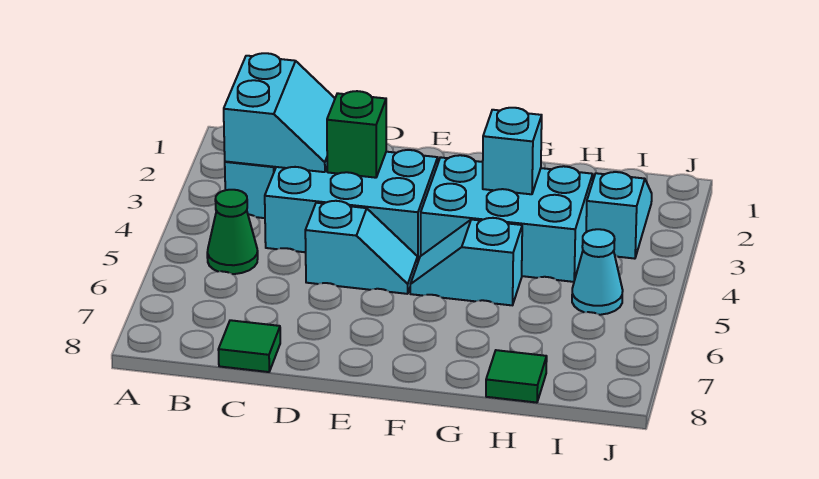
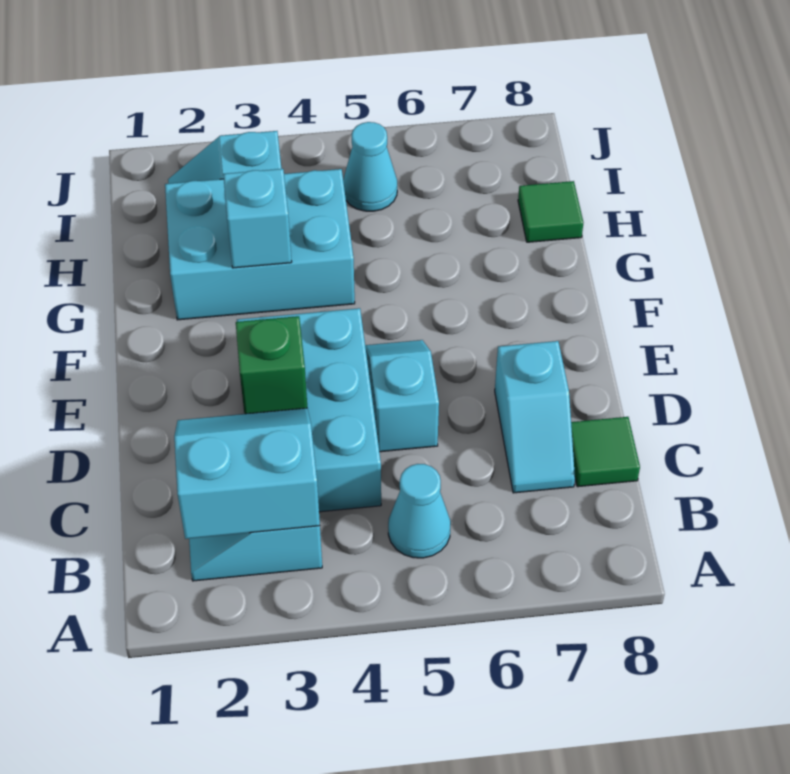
green cone B5 level 1 -> cyan cone B5 level 1
cyan brick F3:H4 level 1 -> cyan brick G2:H4 level 1
cyan slope F5:G5 level 1 top G -> cyan slope C7:D7 level 1 top D

